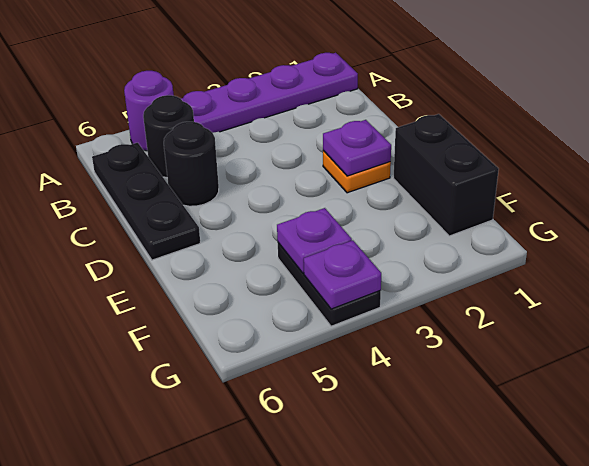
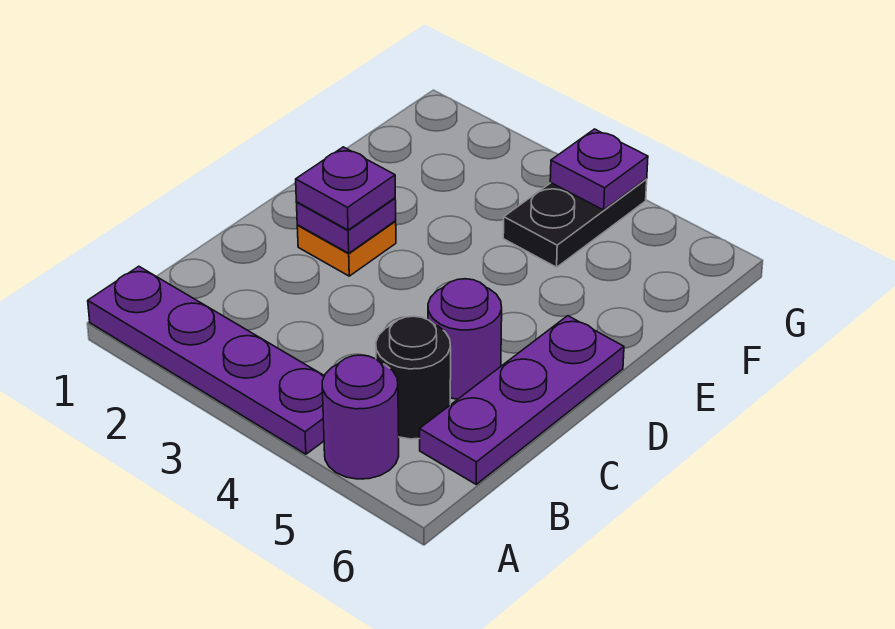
black plate B6:D6 level 1 -> purple plate B6:D6 level 1
black round brick C5 level 1 -> purple round brick C5 level 1
black brick E1:F1 level 1 -> none
purple plate F4 level 2 -> purple plate D2 level 3

